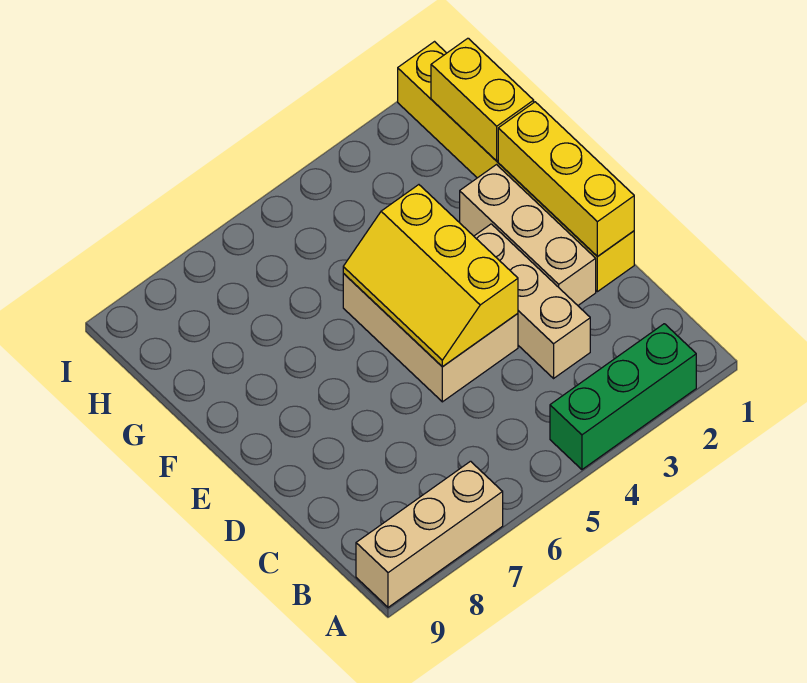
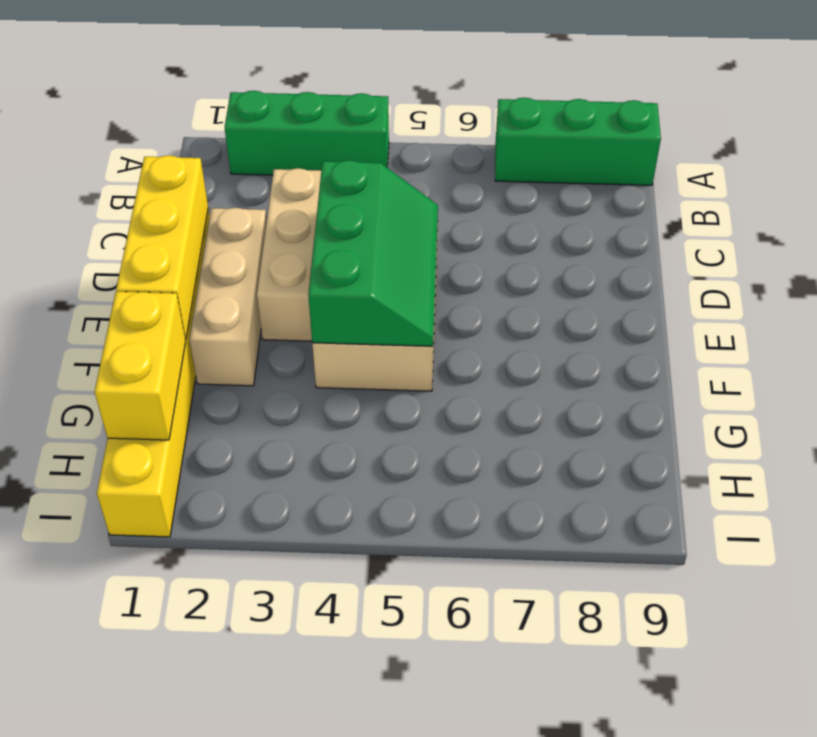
tan brick A7:A9 level 1 -> green brick A7:A9 level 1
yellow slope D4:F5 level 2 top 4 -> green slope D4:F5 level 2 top 4

